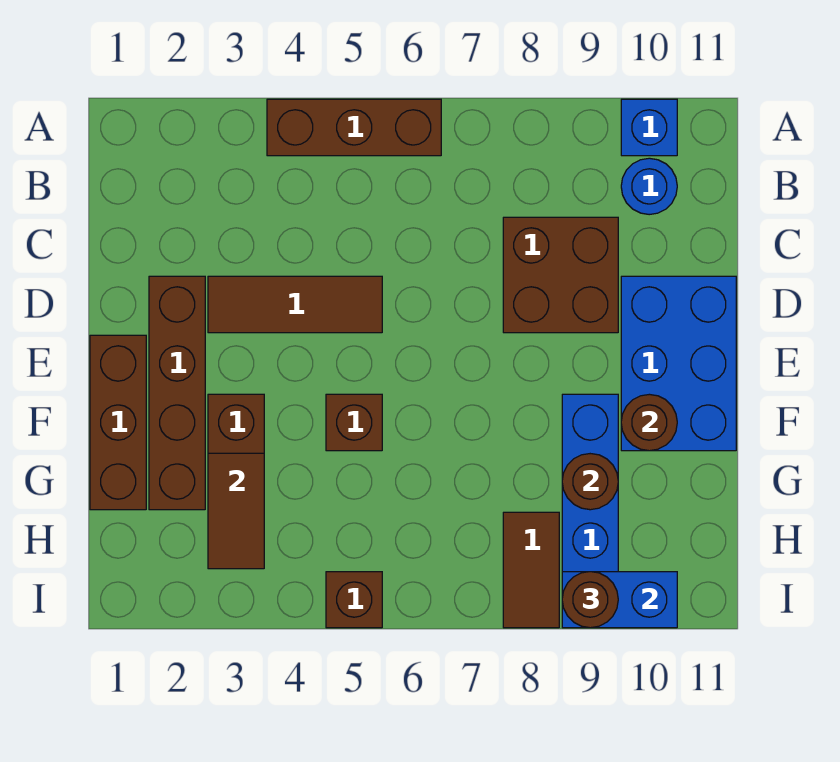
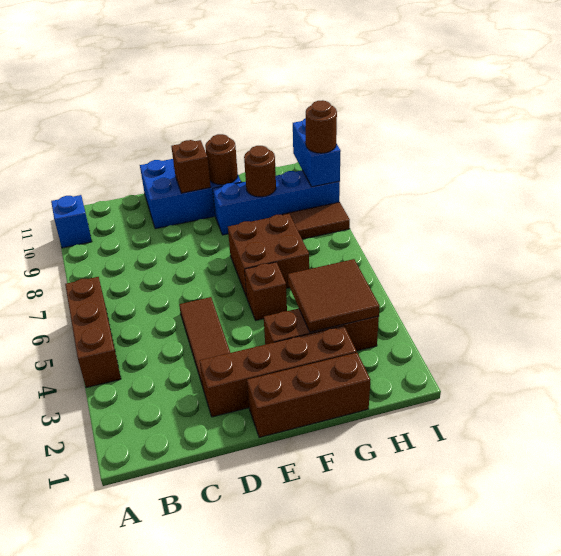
blue round brick B10 level 1 -> none
brown brick C8:D9 level 1 -> brown brick F6:G7 level 1
brown tile G3:H3 level 2 -> brown tile G3:H4 level 2
brown brick I5 level 1 -> brown brick E10 level 2

